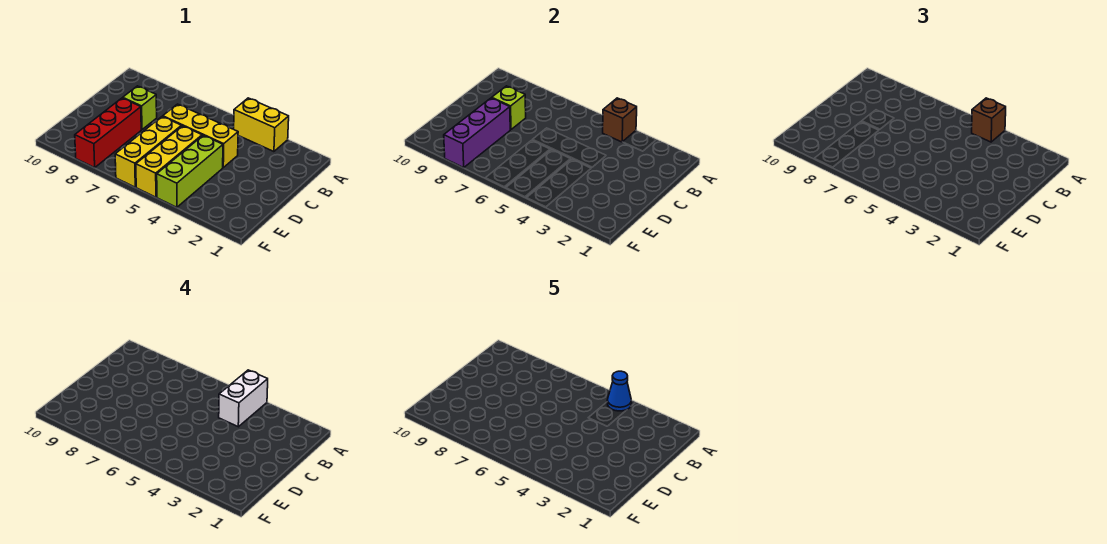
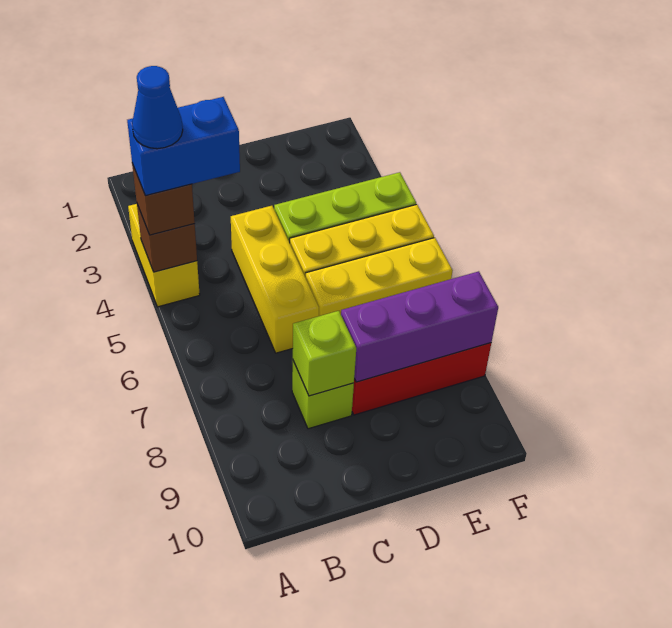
white brick A4:B4 level 4 -> blue brick A4:B4 level 4

